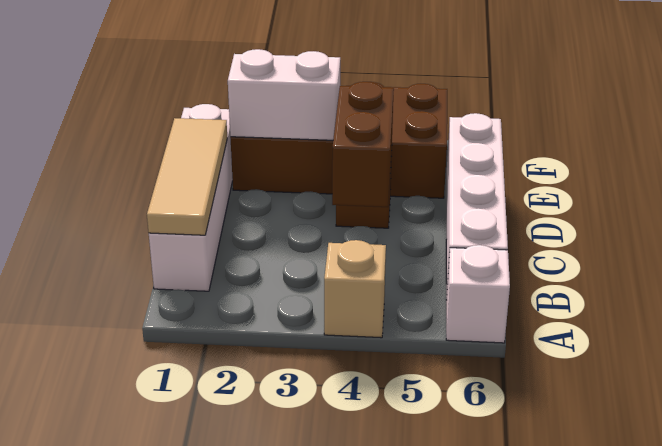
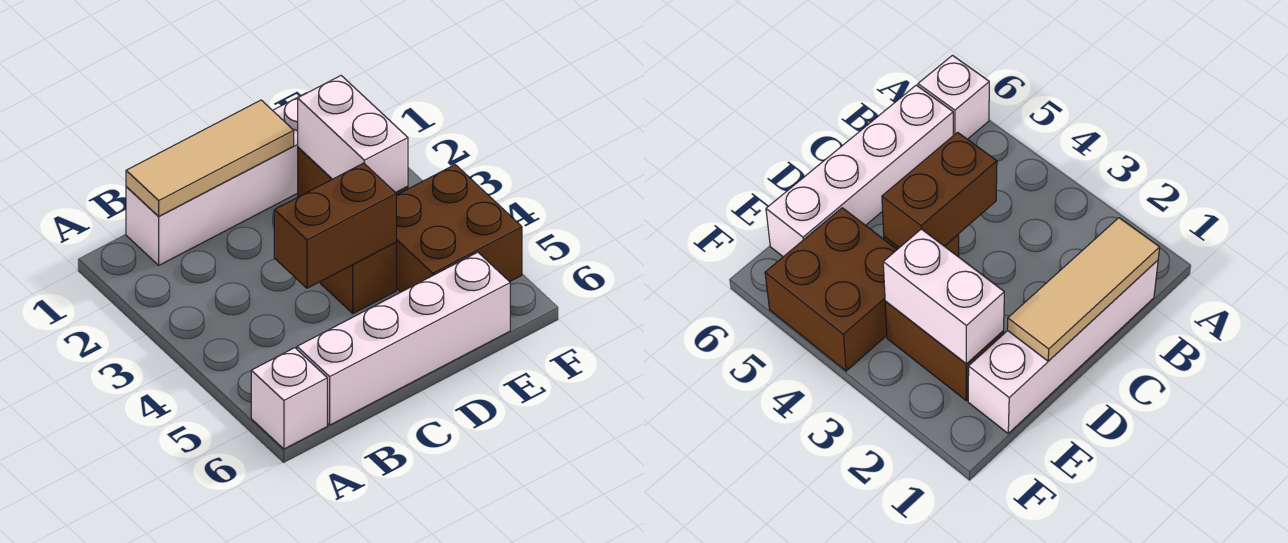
tan brick A4 level 1 -> none

